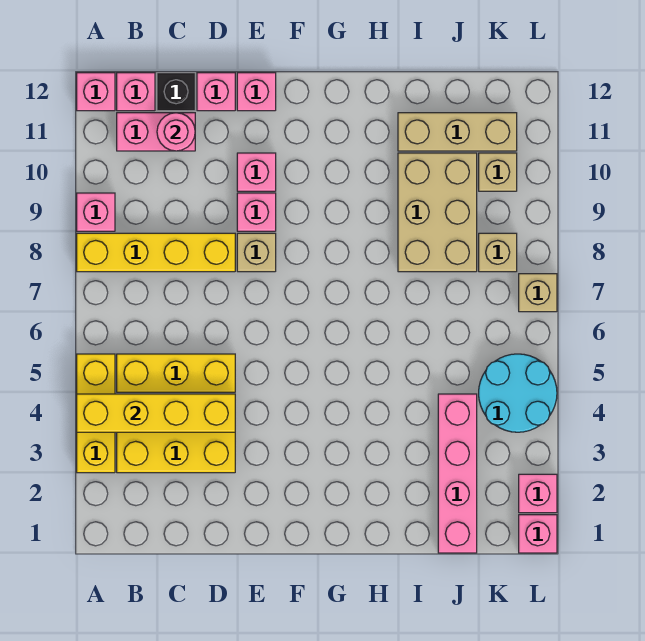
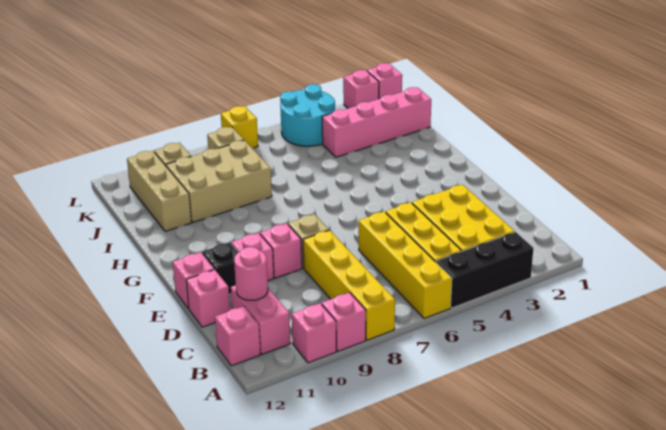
yellow brick A3:A5 level 1 -> black brick A3:A5 level 1
yellow brick A4:D4 level 2 -> yellow brick A6:D6 level 1
pink brick A12 level 1 -> pink brick A10 level 1
black brick C12 level 1 -> black brick E11 level 1
tan brick L7 level 1 -> yellow brick L7 level 1

